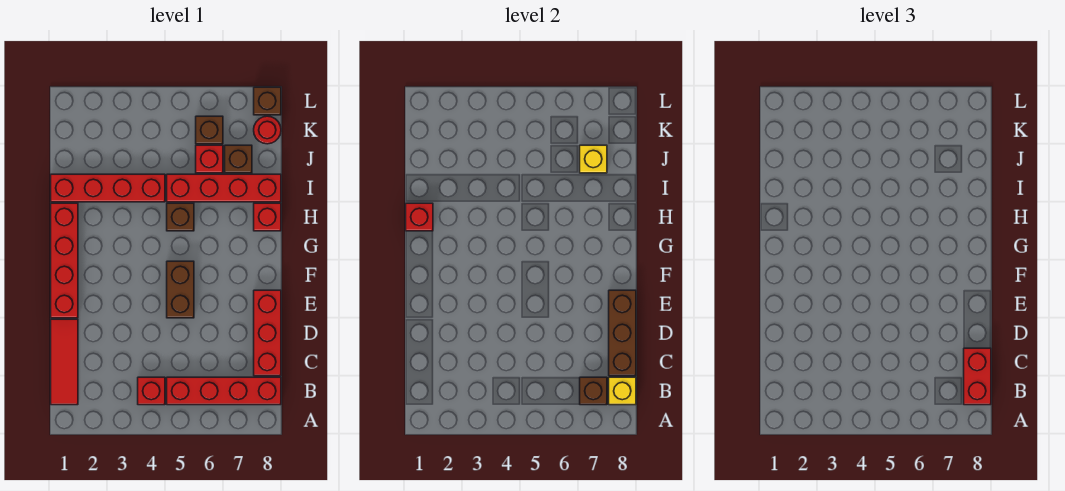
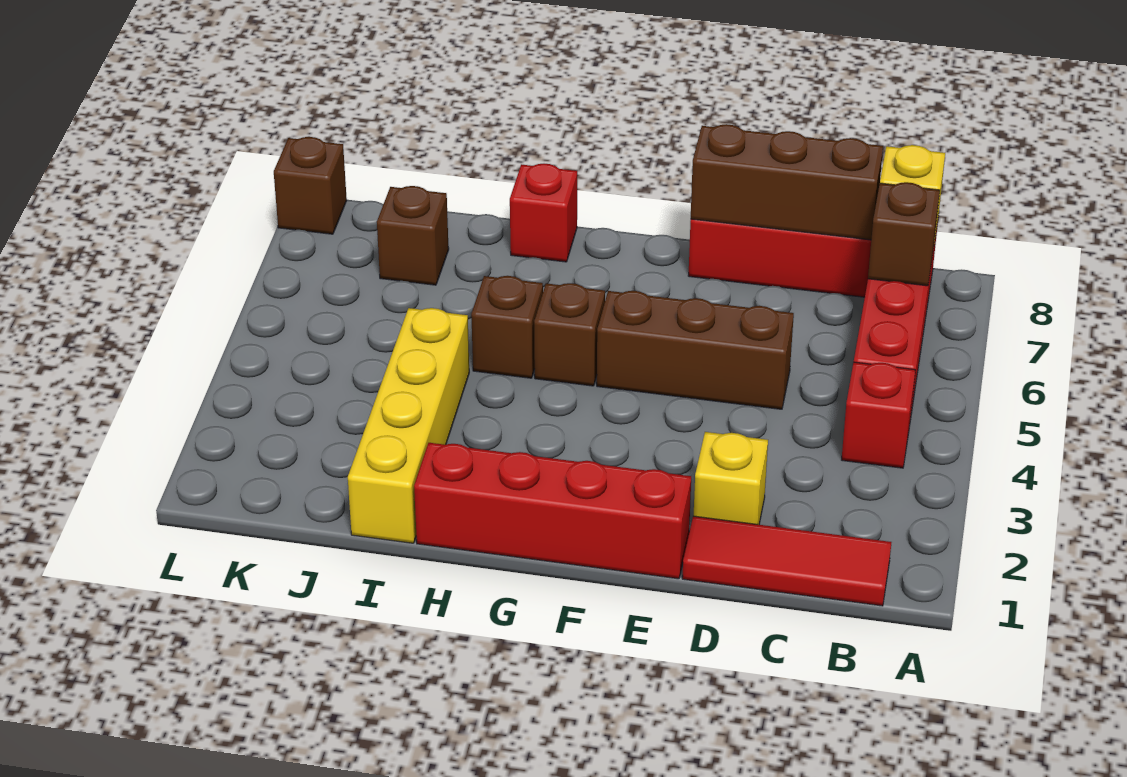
red brick B8:C8 level 3 -> none
brown brick E5:F5 level 1 -> brown brick D5:F5 level 1
red brick H1 level 2 -> none
red brick I1:I4 level 1 -> yellow brick I1:I4 level 1
red brick I5:I8 level 1 -> none
red brick J6 level 1 -> none
yellow brick J7 level 2 -> yellow brick D2 level 1
brown brick K6 level 1 -> brown brick G5 level 1
red round brick K8 level 1 -> none

